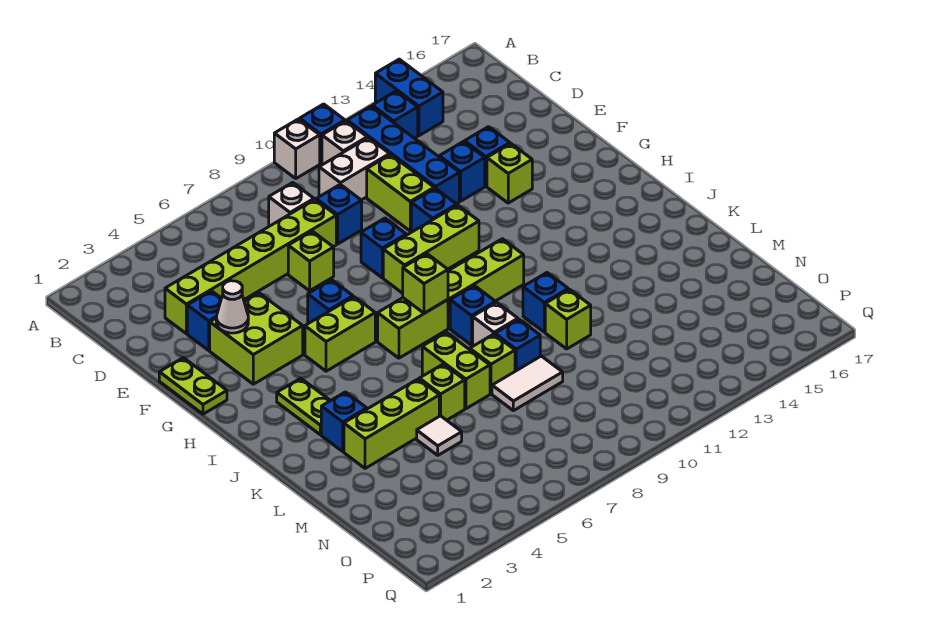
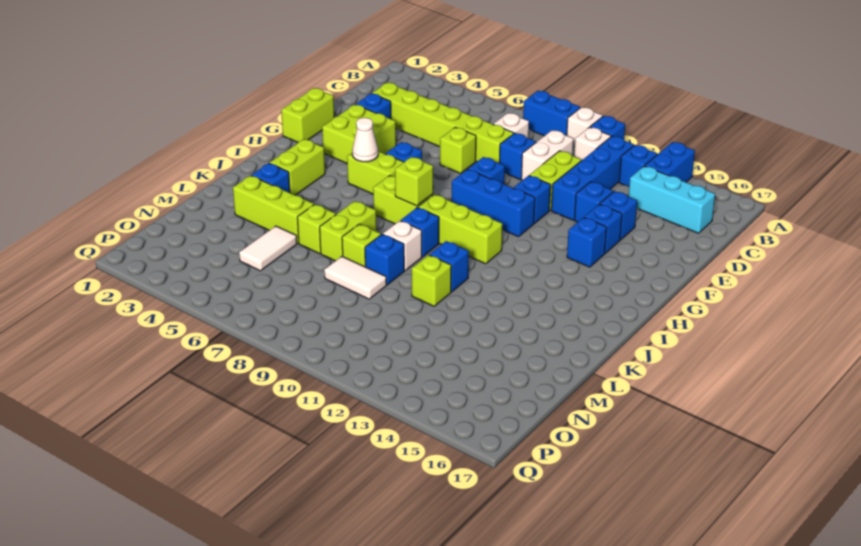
none -> blue brick A8:A9 level 1
white brick C10:C11 level 1 -> white brick C10:D10 level 1
none -> cyan brick C14:C16 level 1
lime plate F1:G1 level 1 -> lime brick F1:G1 level 1
white cone F3 level 2 -> white cone H5 level 2
lime brick F14 level 1 -> blue brick F14 level 1
lime brick G9:G11 level 1 -> blue brick G9:G11 level 1
none -> blue brick G14 level 1
lime plate I3:J3 level 1 -> lime brick I3:J3 level 1
white tile M5 level 1 -> white tile M5:N5 level 1

